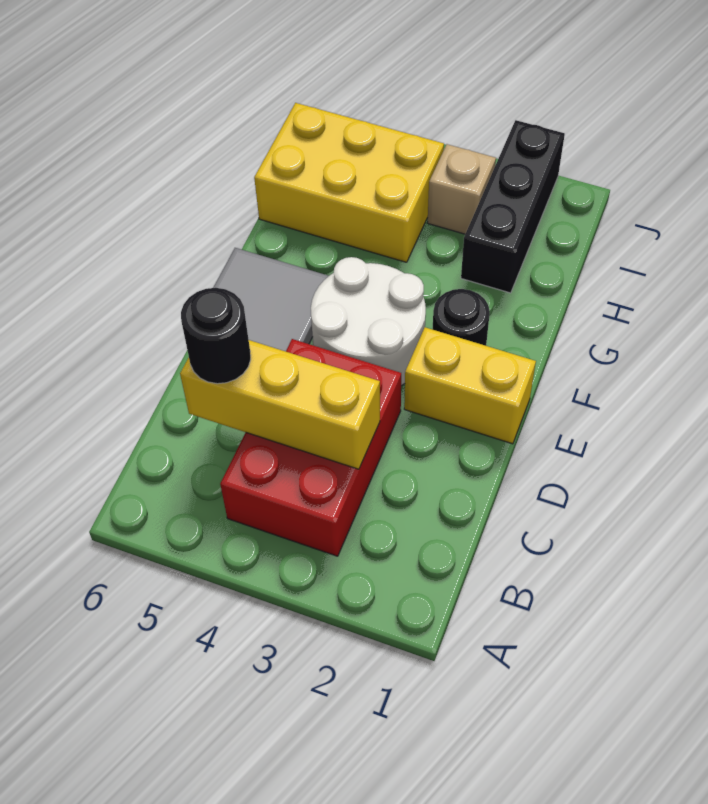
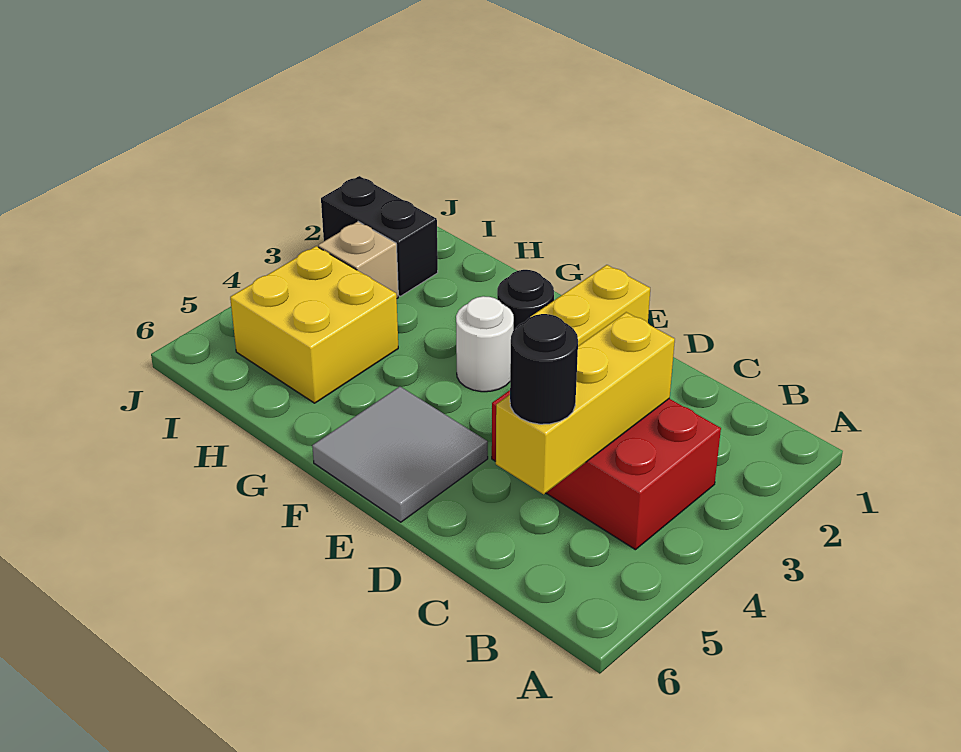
white round brick E3:F4 level 1 -> white round brick F3 level 1
black brick H2:J2 level 1 -> black brick I2:J2 level 1
yellow brick H4:I6 level 1 -> yellow brick H4:I5 level 1

